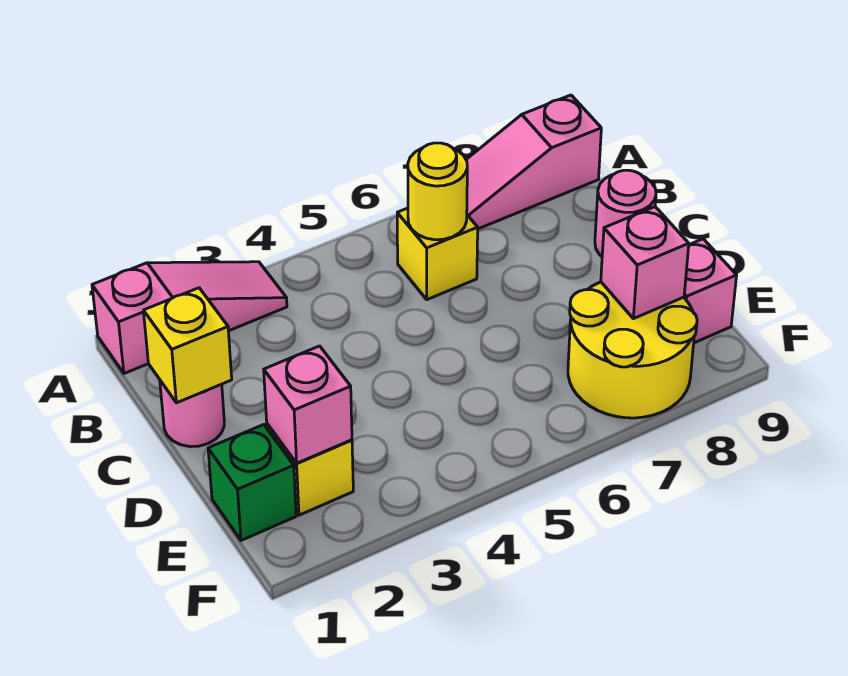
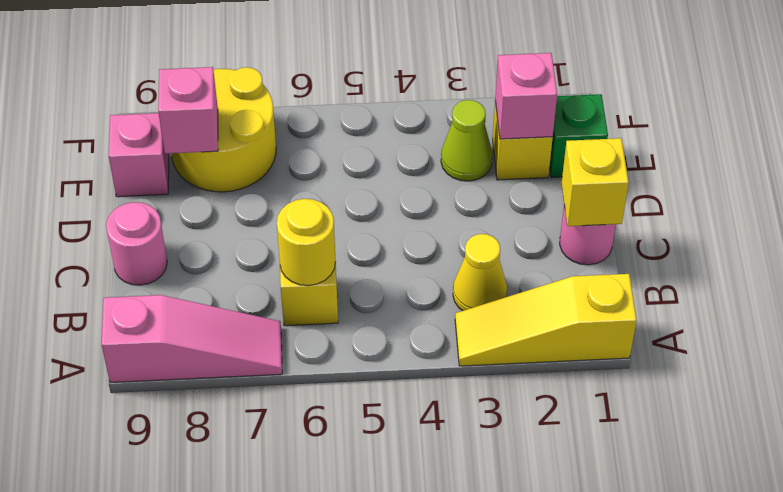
pink slope A1:A3 level 1 top 1 -> yellow slope A1:A3 level 1 top 1
none -> yellow cone B3 level 1
none -> lime cone E3 level 1

